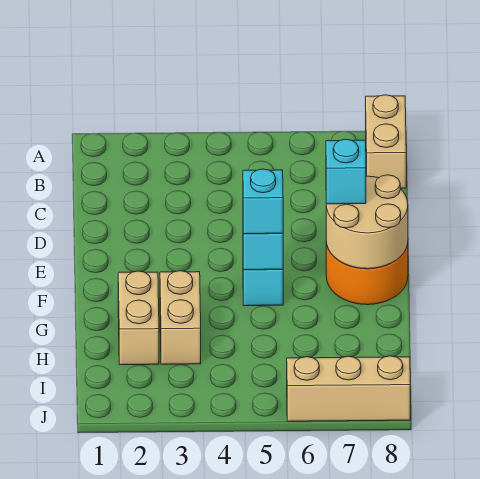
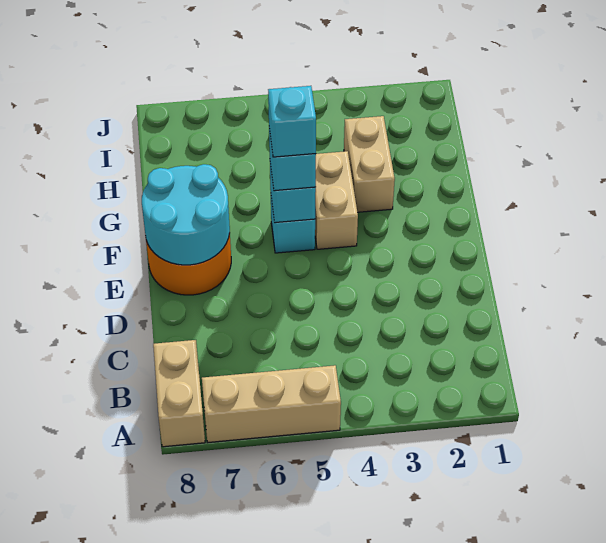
tan round brick E7:F8 level 2 -> cyan round brick E7:F8 level 2
cyan brick E7 level 3 -> cyan brick F5 level 4
tan brick G2:H2 level 1 -> tan brick F4:G4 level 1
tan brick J6:J8 level 1 -> tan brick A5:A7 level 1

